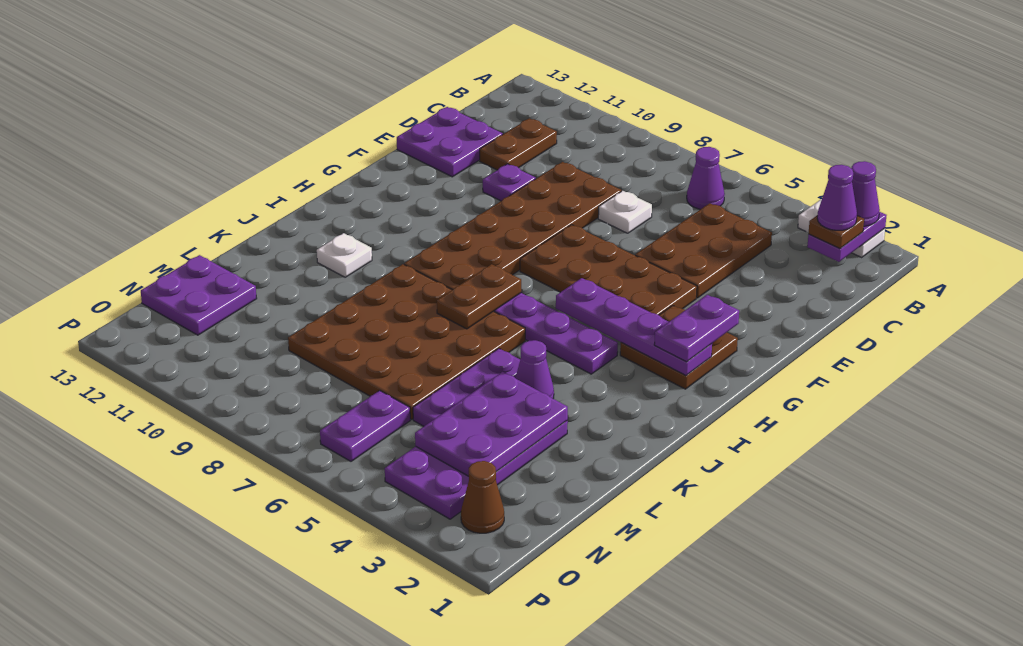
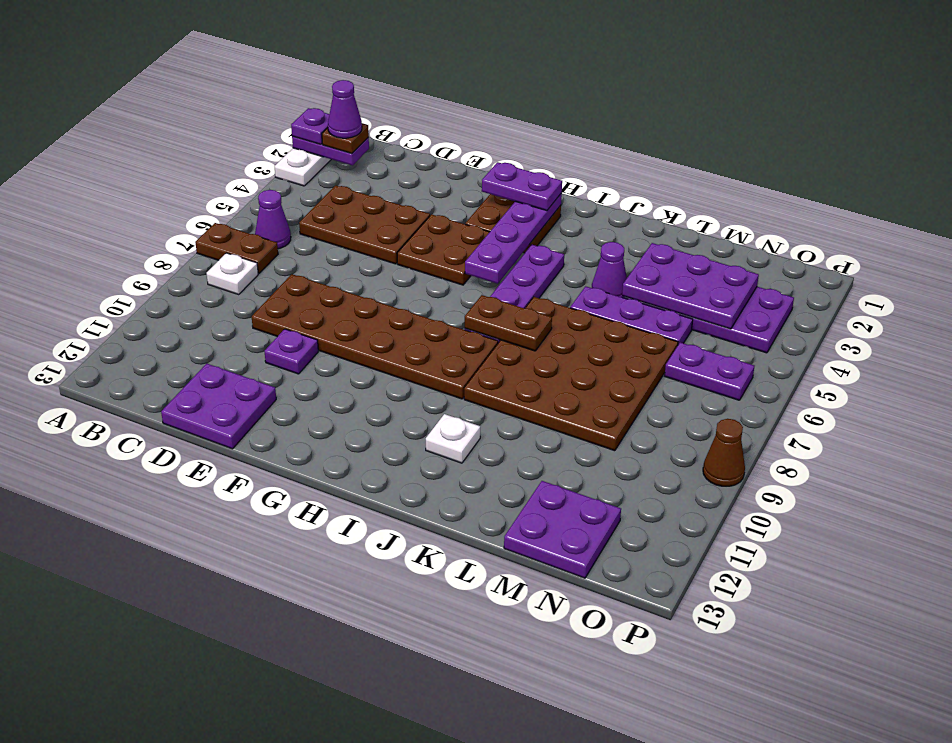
purple cone A2 level 3 -> purple plate A2 level 3
brown plate C11:D11 level 1 -> brown plate A7:B7 level 1
white plate D7 level 1 -> white plate B8 level 1
brown plate F4:G7 level 1 -> brown plate F4:G5 level 1
brown cone O2 level 1 -> brown cone P9 level 1

